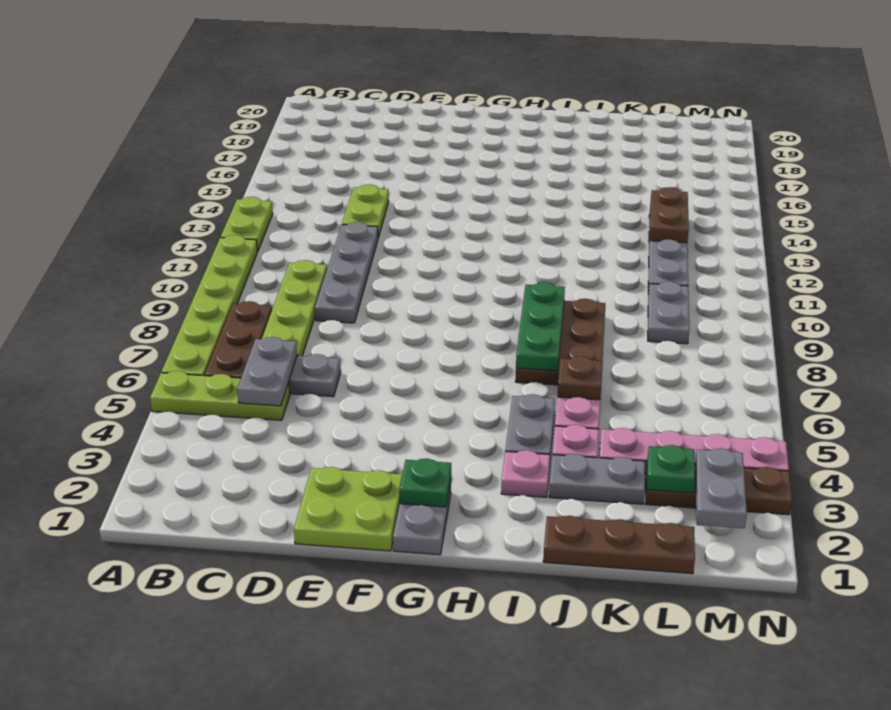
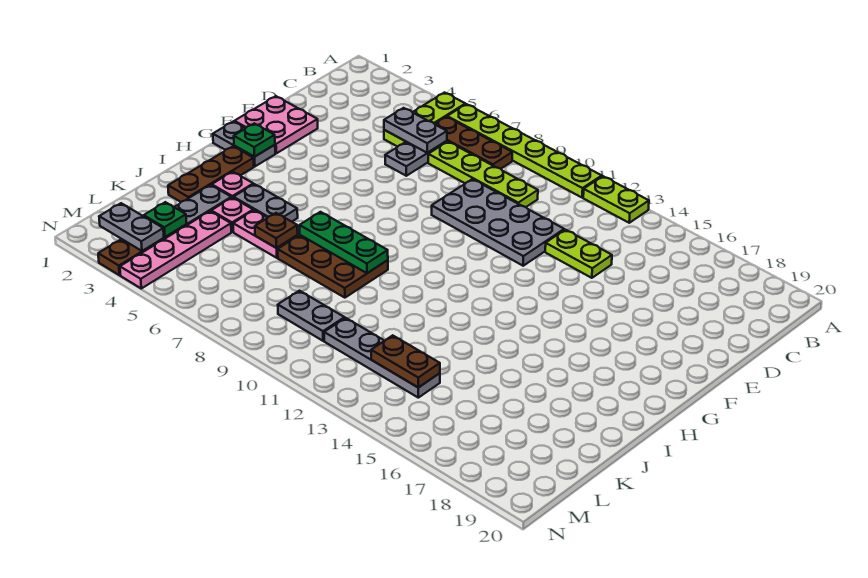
grey plate D9:D12 level 1 -> grey plate D9:E12 level 1
lime plate E1:F2 level 1 -> pink plate E1:F2 level 1
brown plate J1:L1 level 1 -> brown plate H2:J2 level 1

